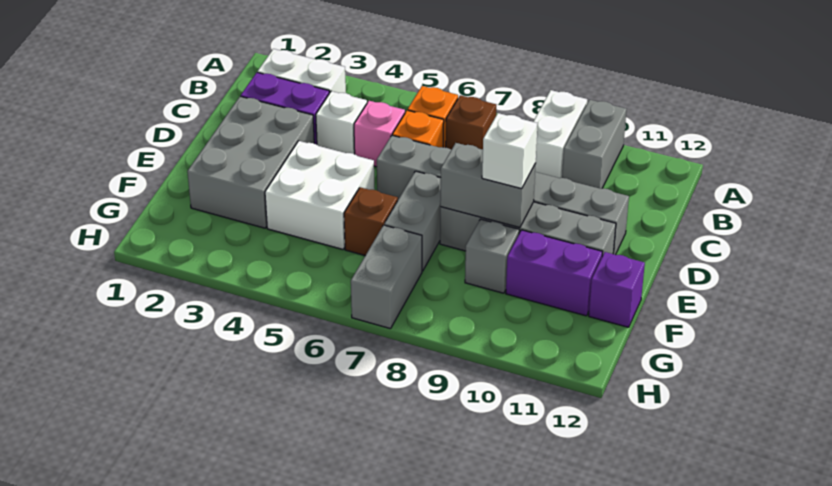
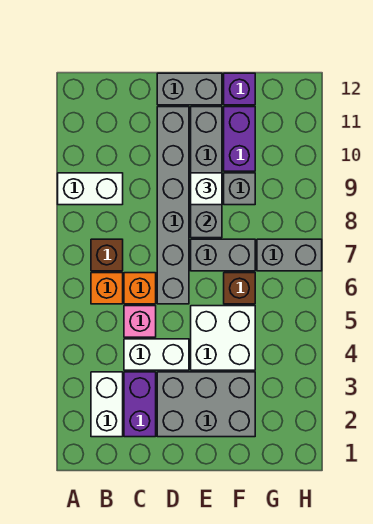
grey brick A10:B10 level 1 -> grey brick D12:E12 level 1
white brick C4 level 1 -> white brick C4:D4 level 1

